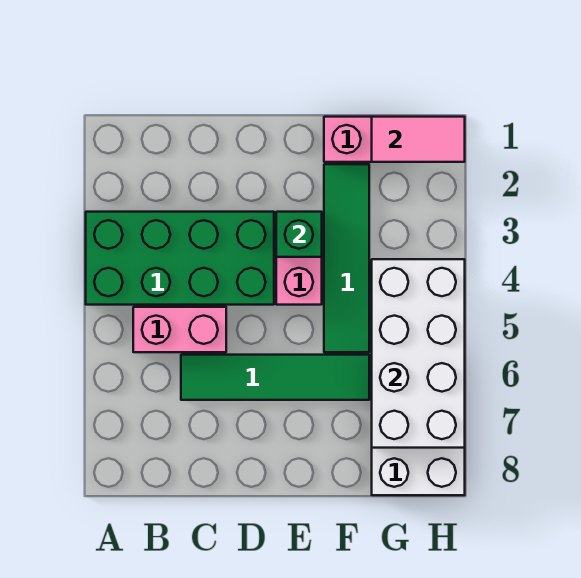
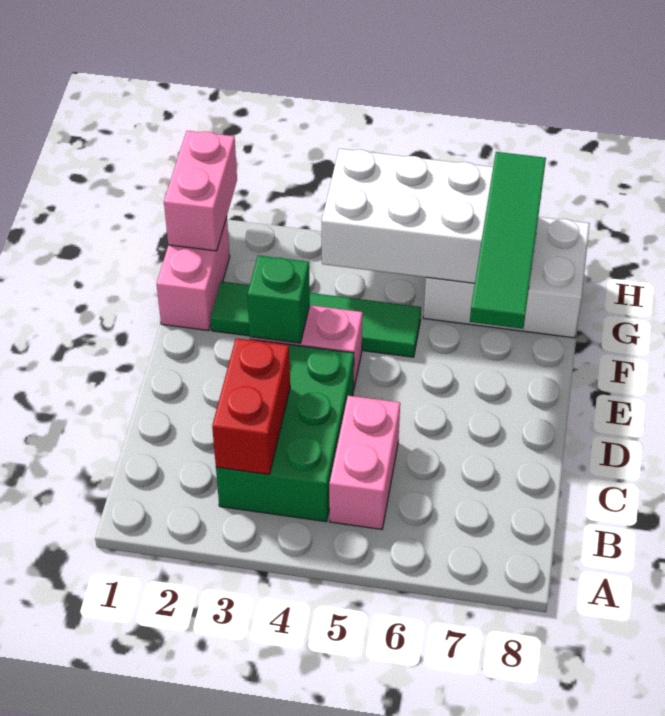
green brick A3:D4 level 1 -> green brick B3:D4 level 1
none -> red brick B3:C3 level 2
green tile C6:F6 level 1 -> green tile E7:H7 level 3
pink tile G1:H1 level 2 -> pink brick G1:H1 level 2

